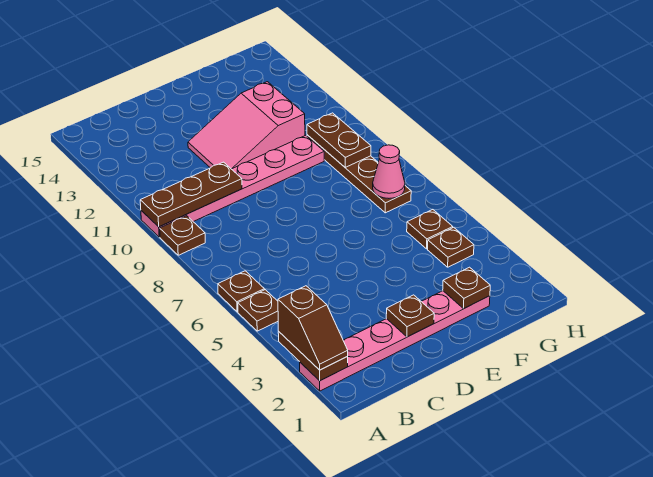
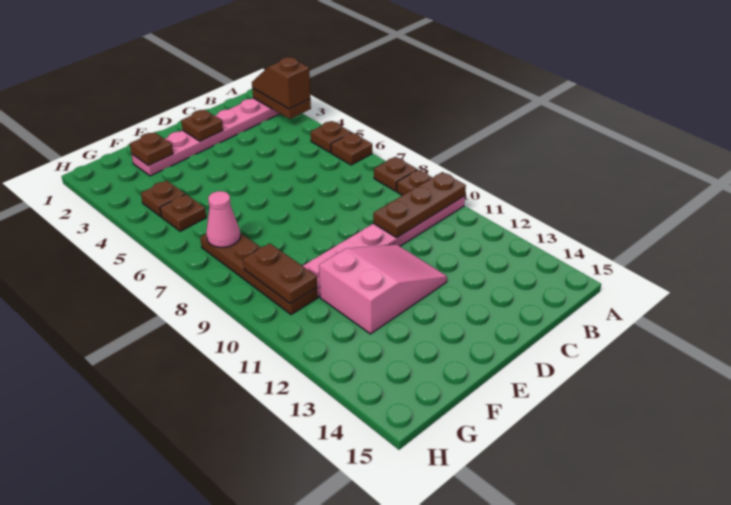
none -> brown plate A8 level 1

